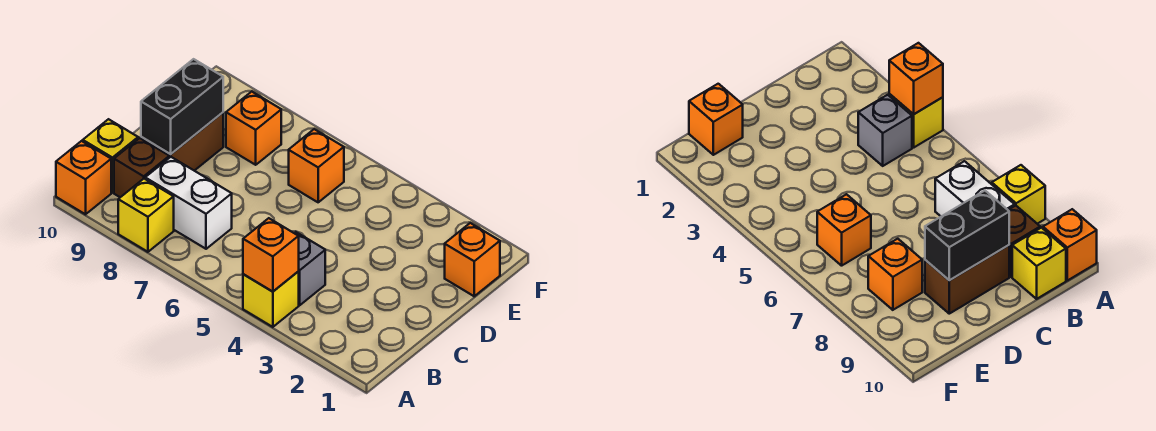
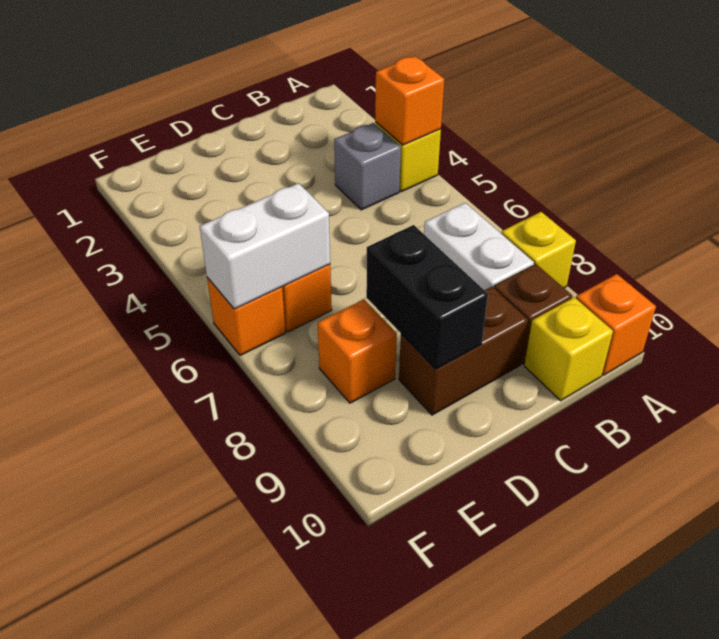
black brick C9:D9 level 2 -> black brick D8:D9 level 2
orange brick E1 level 1 -> orange brick F6 level 1
none -> white brick E6:F6 level 2

